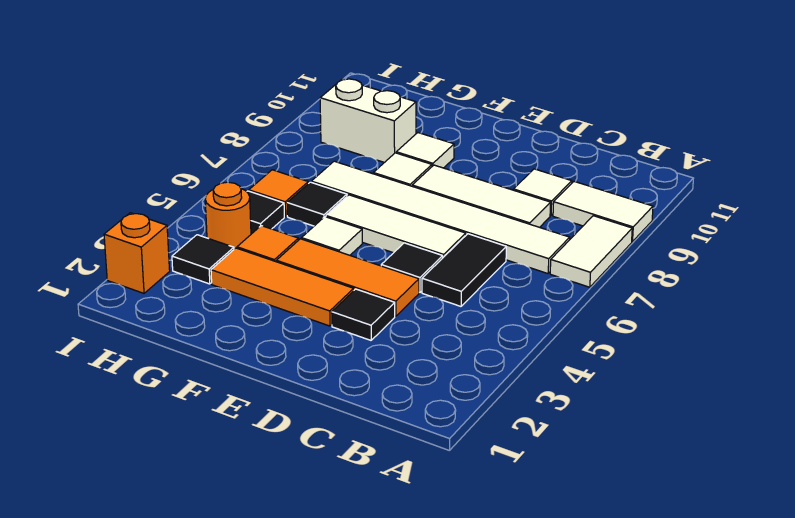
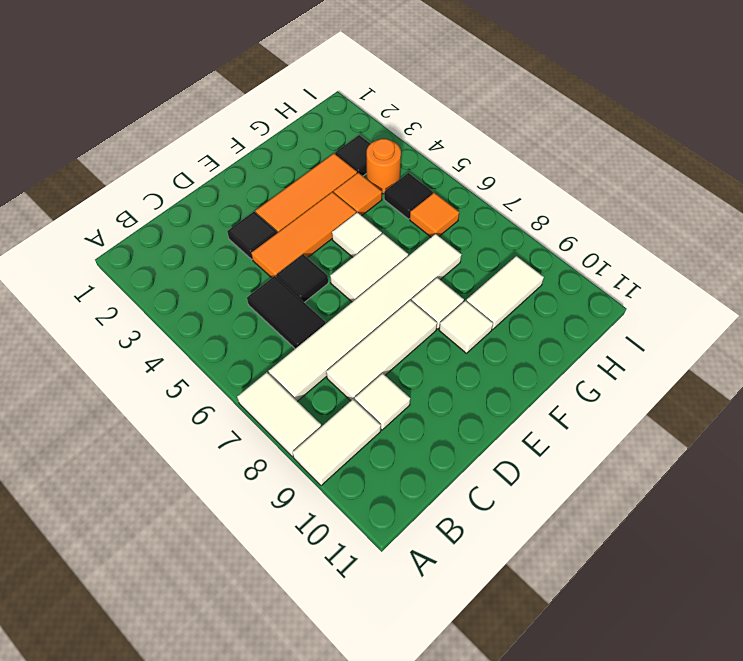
white tile D6:F6 level 1 -> white tile E6:F6 level 1
black tile G6 level 1 -> none
white brick G9:H9 level 1 -> white tile G9:H9 level 1
orange brick I2 level 1 -> none

